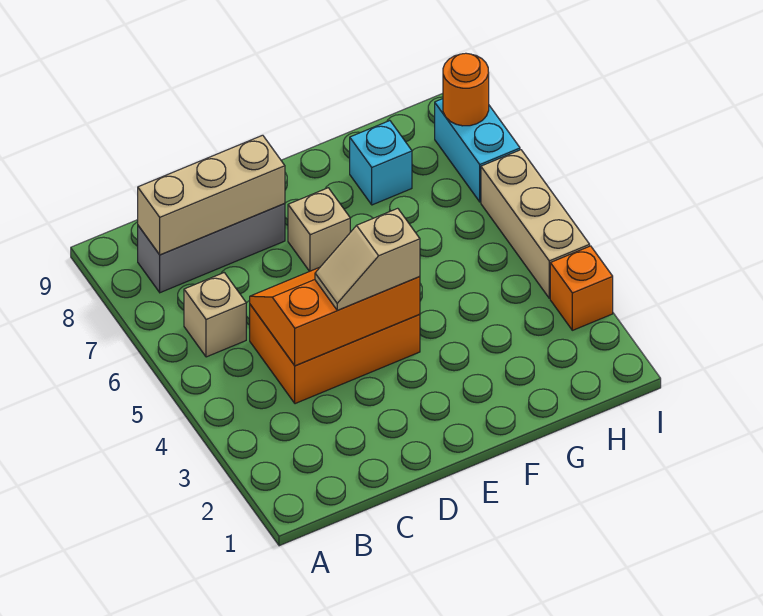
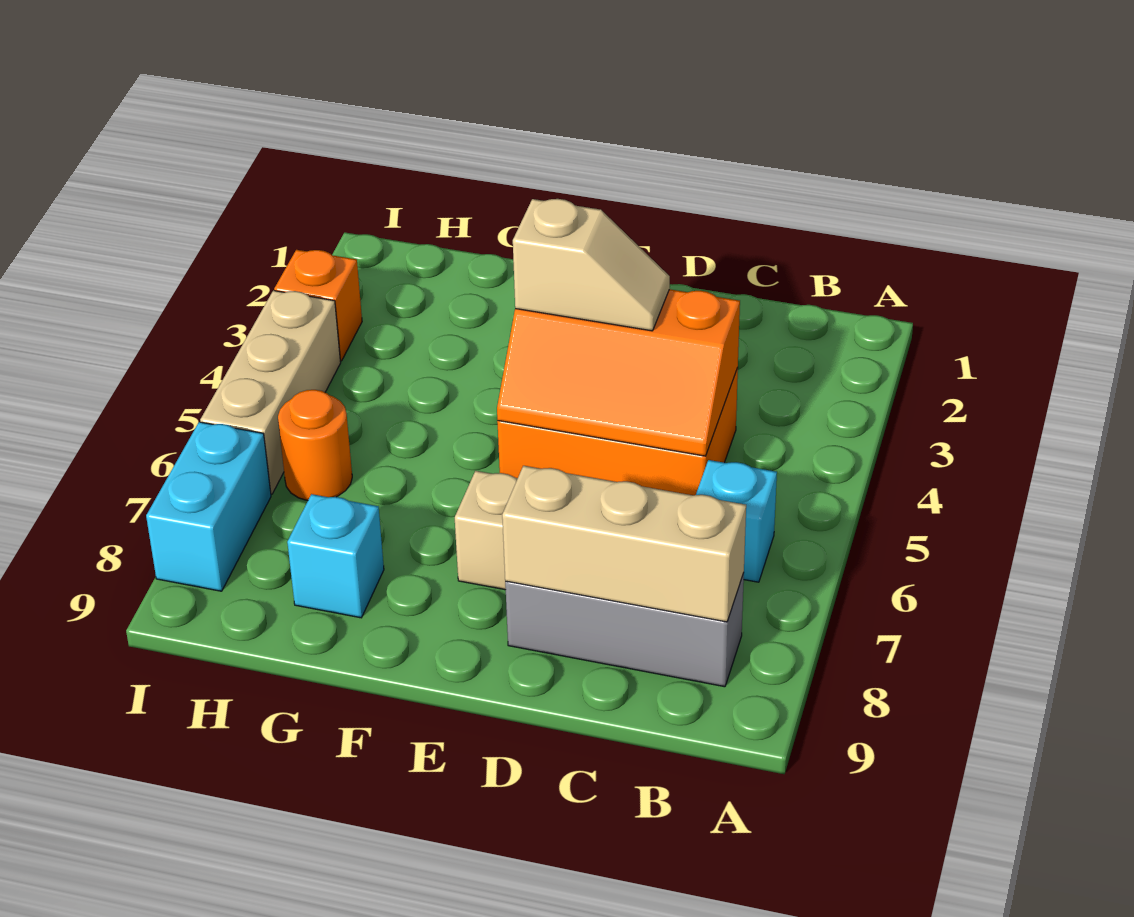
tan brick B6 level 1 -> cyan brick B6 level 1
orange round brick I8 level 2 -> orange round brick H6 level 1

